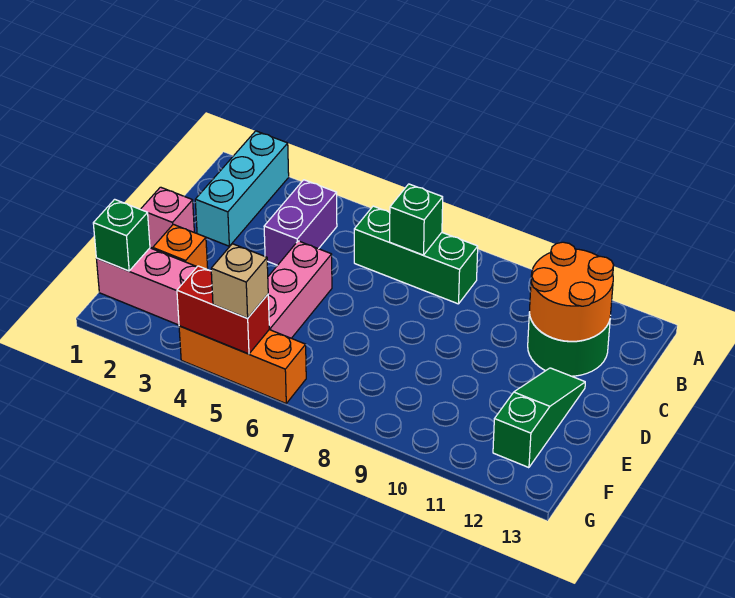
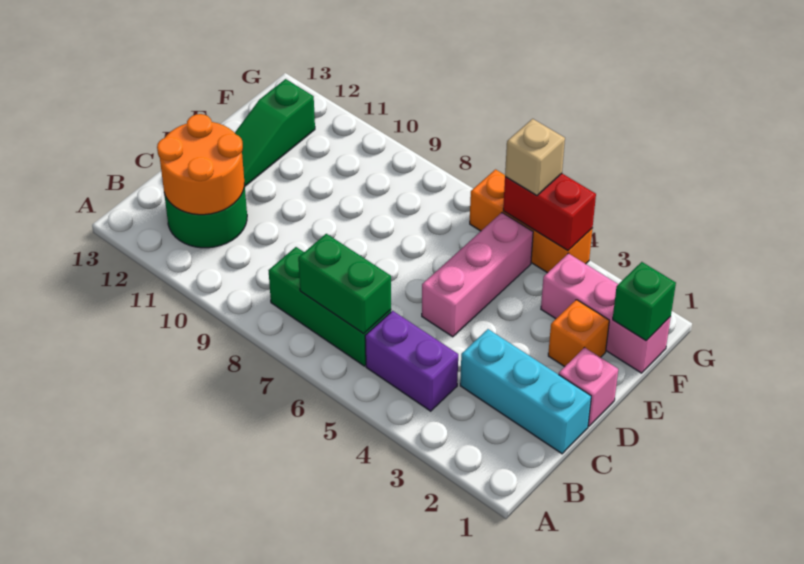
cyan brick A2:C2 level 1 -> cyan brick C1:C3 level 1
purple brick B4:C4 level 1 -> purple brick B4:B5 level 1
green brick B7 level 2 -> green brick B6:B7 level 2

